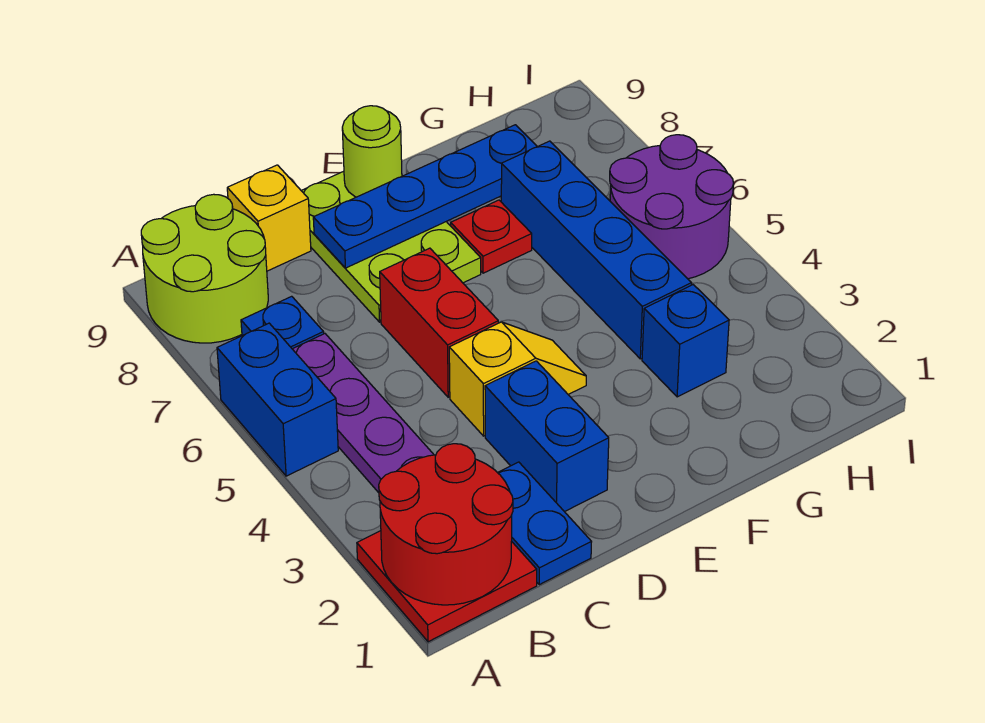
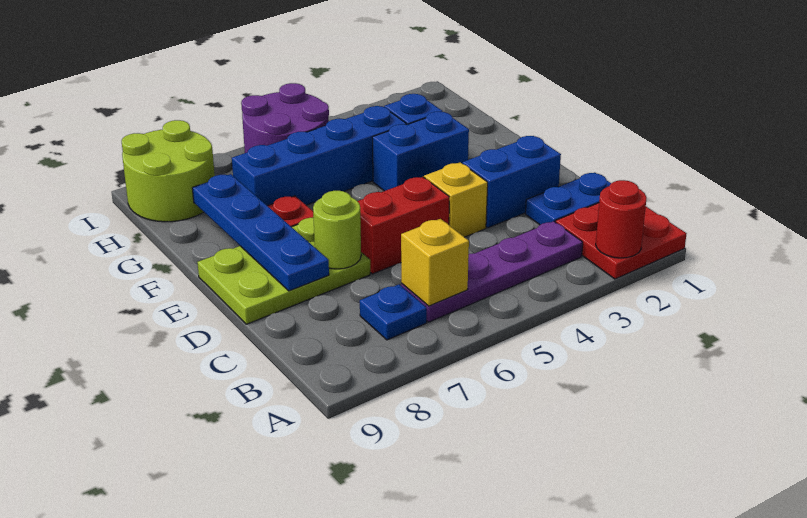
red round brick A1:B2 level 2 -> red round brick A2 level 2
blue brick A5:A6 level 1 -> blue brick F3:F4 level 1
lime round brick A8:B9 level 1 -> lime round brick H8:I9 level 1
yellow brick C9 level 1 -> yellow brick B6 level 2
lime round brick E9 level 2 -> lime round brick D7 level 2

